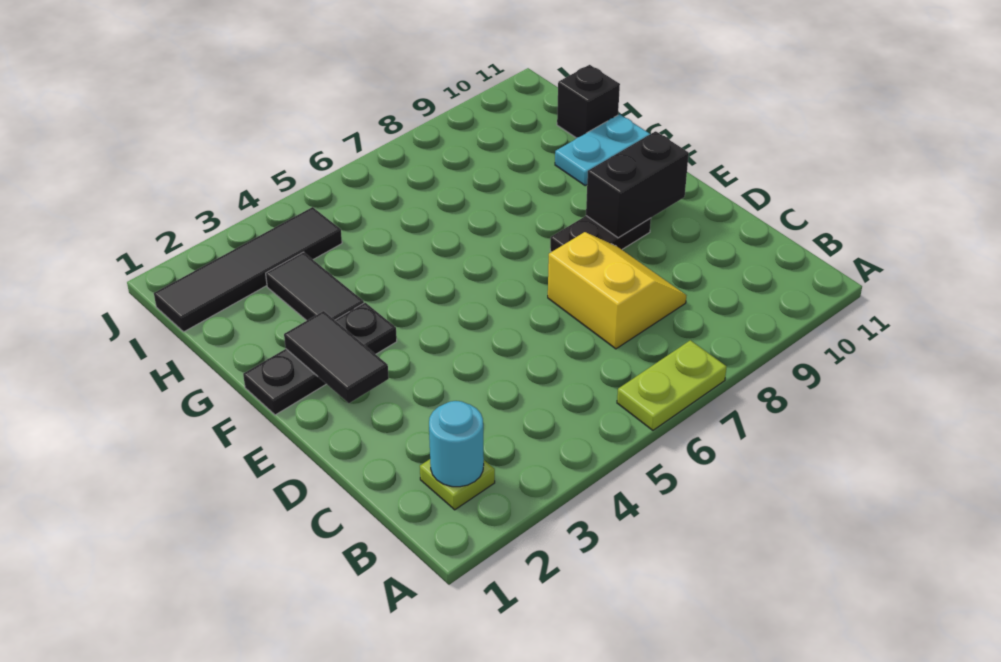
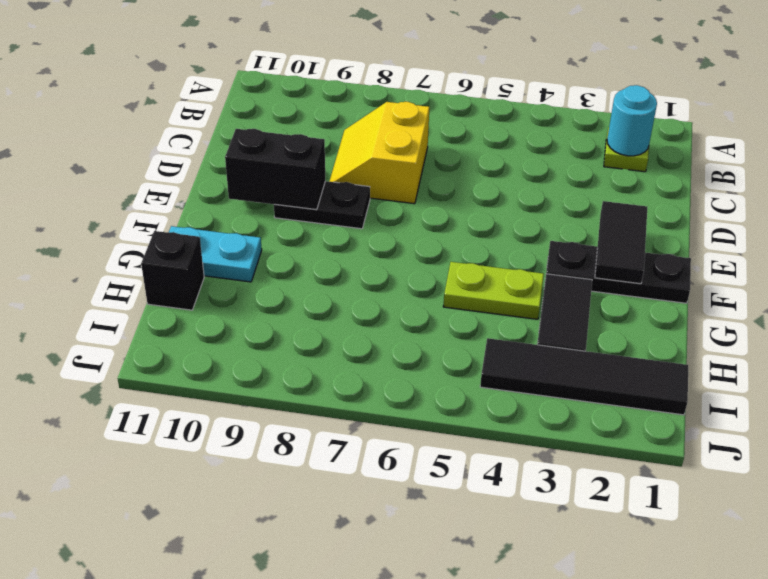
lime plate A6:A7 level 1 -> lime plate G4:G5 level 1

